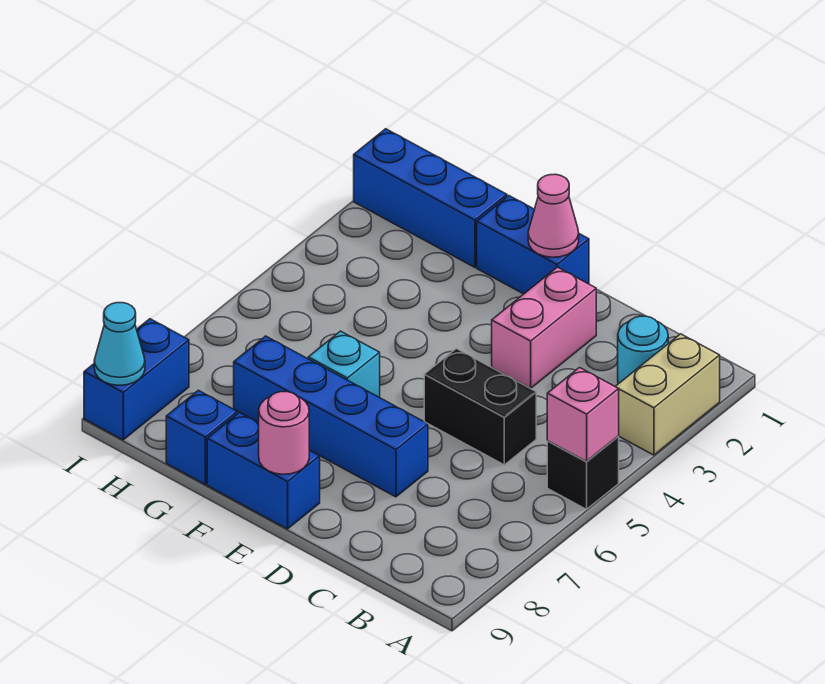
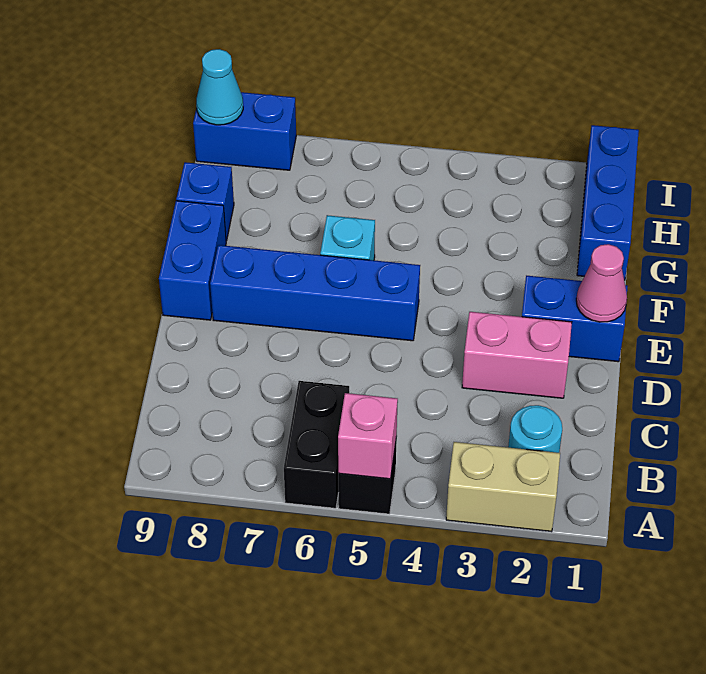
black brick C5:D5 level 1 -> black brick A6:B6 level 1
blue brick D7:G7 level 1 -> blue brick E5:E8 level 1
blue brick E1:F1 level 1 -> blue brick E1:E2 level 1
pink round brick E9 level 2 -> none

